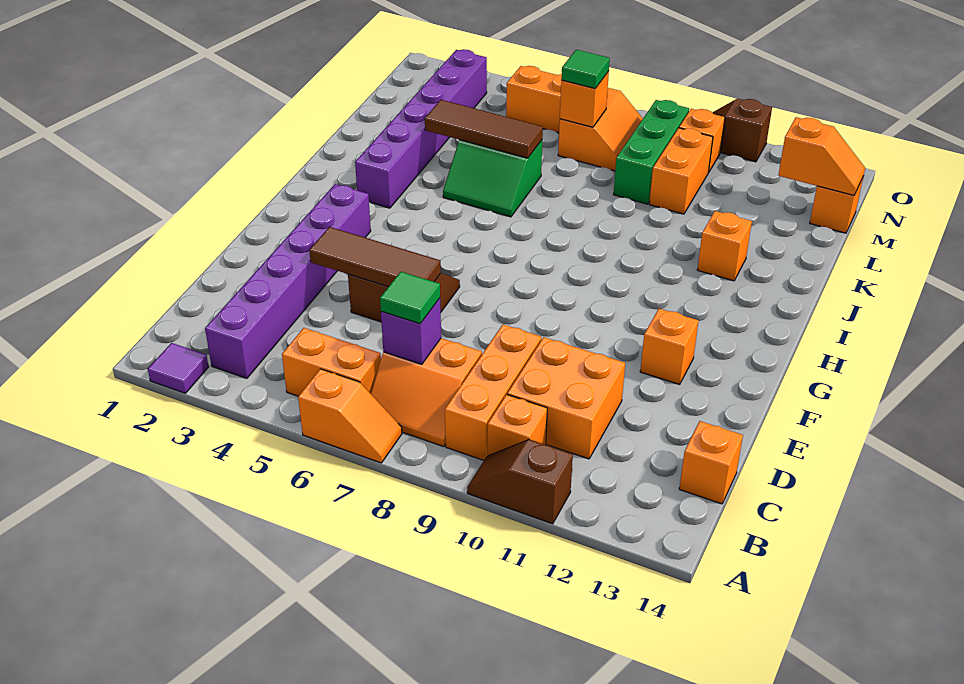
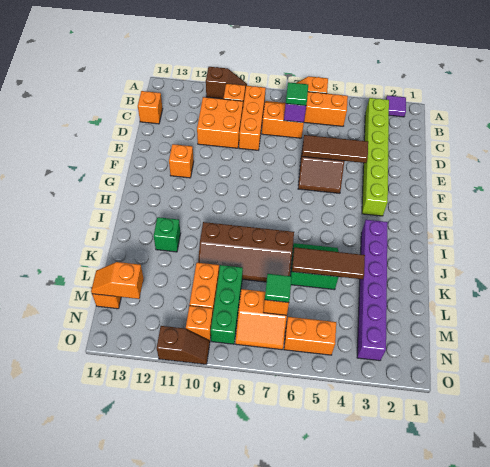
purple brick B3:G3 level 1 -> lime brick B3:G3 level 1
none -> brown slope J7:K10 level 1 top J
orange brick J12 level 1 -> green brick J12 level 1
orange slope M7:N8 level 1 top 7 -> orange slope M7:N8 level 1 top M

